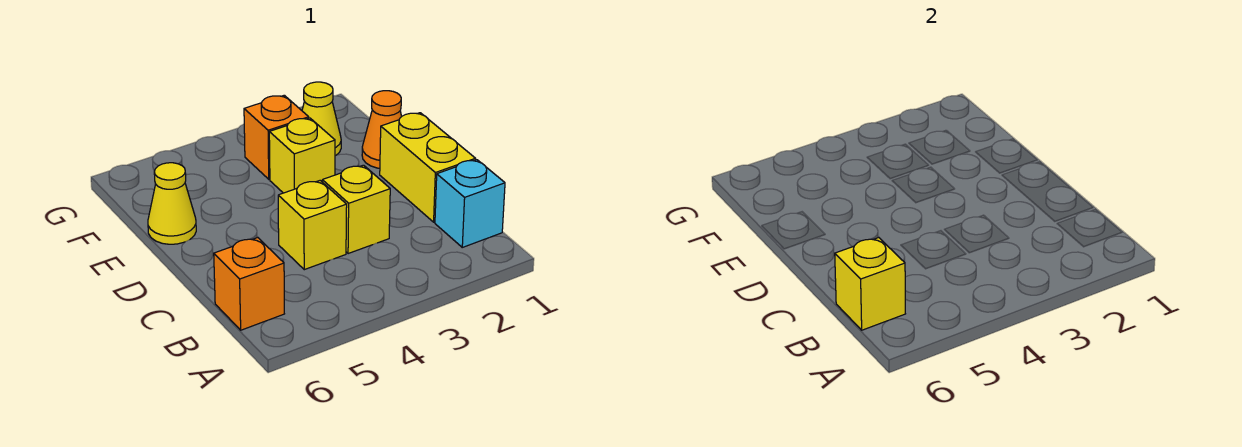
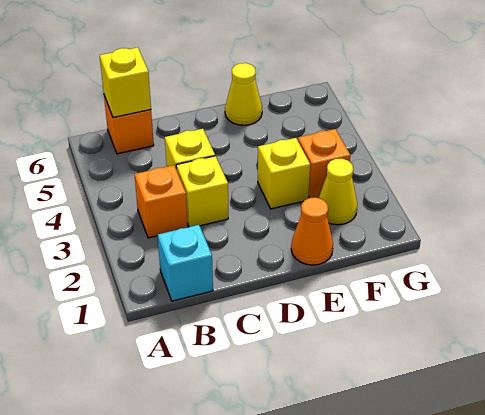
none -> orange brick B3 level 1
yellow brick C1:D1 level 1 -> none

